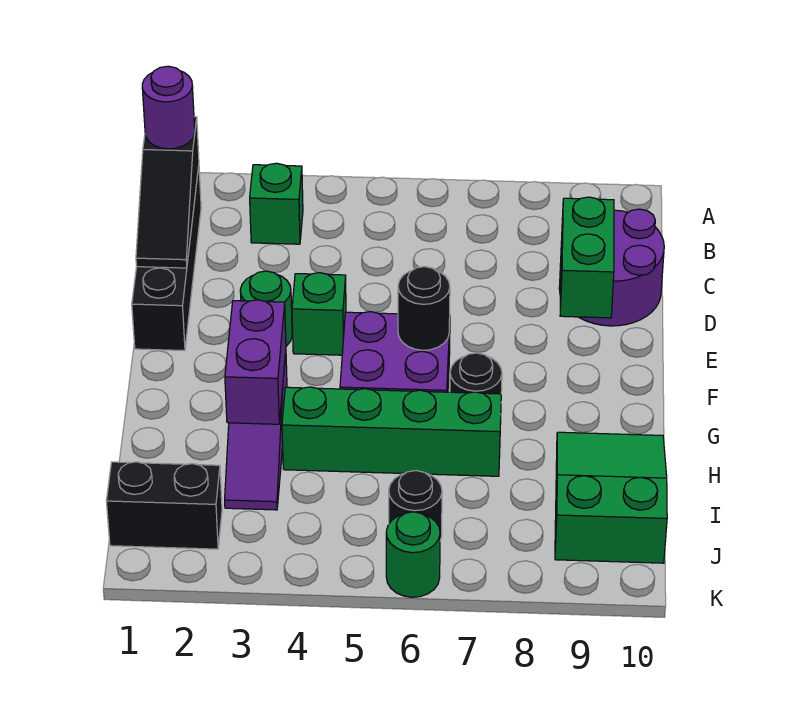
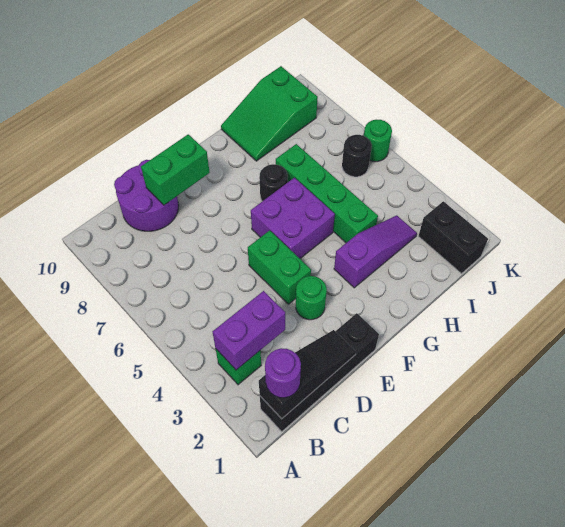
green brick E4 level 1 -> green brick E4:E5 level 1
black round brick F6 level 2 -> none
purple brick G3:H3 level 2 -> purple brick B3:C3 level 2

